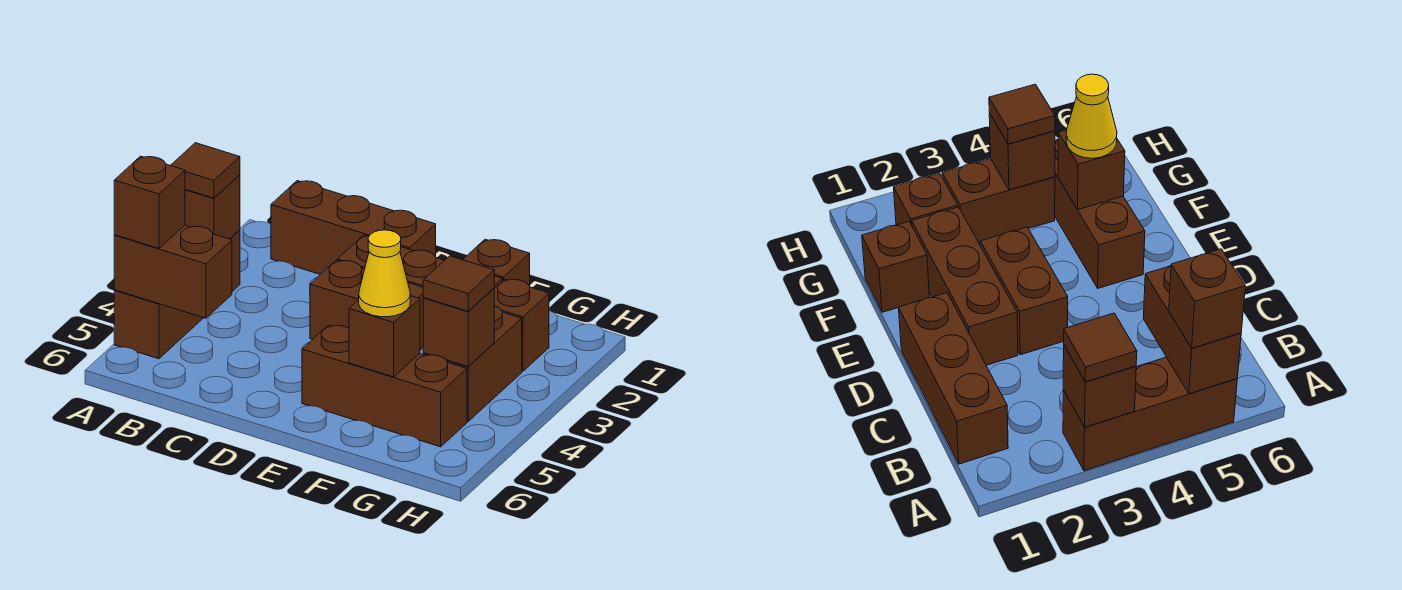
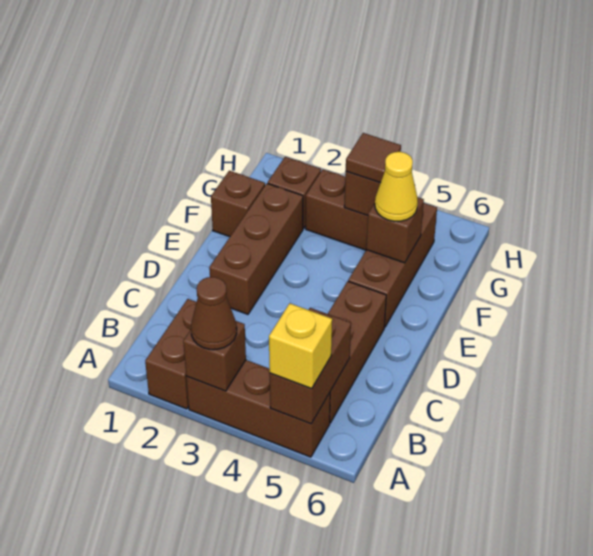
brown tile A3 level 3 -> brown cone A3 level 3
brown brick A5 level 3 -> yellow brick A5 level 3
brown brick B1:D1 level 1 -> brown brick B5:D5 level 1
brown brick D3:E3 level 1 -> brown brick A2:B2 level 1

